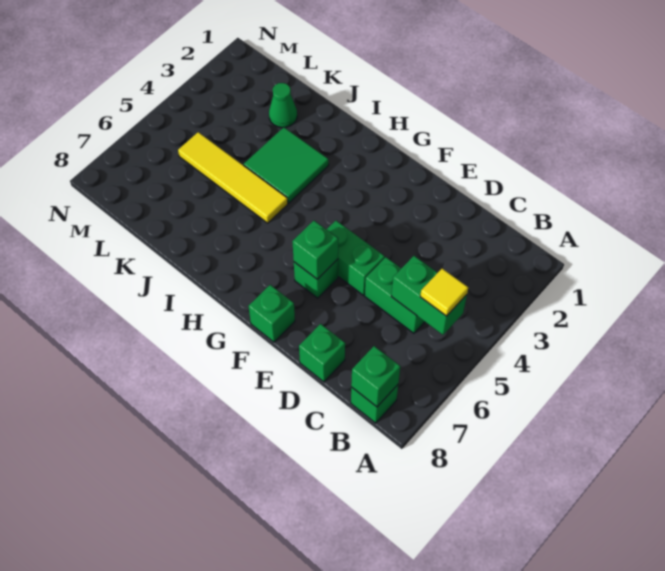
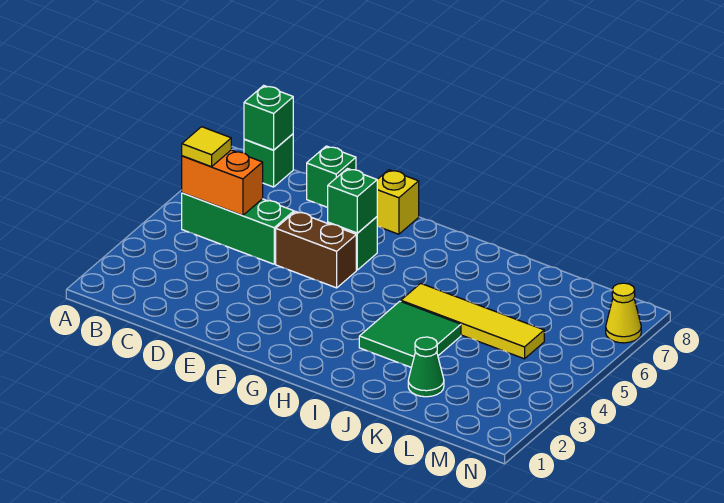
green brick B5:C5 level 2 -> orange brick B5:C5 level 2
green brick C5:D5 level 1 -> green brick B5:D5 level 1
green brick E5:F5 level 1 -> brown brick E5:F5 level 1
green brick F8 level 1 -> yellow brick F8 level 1
none -> yellow cone N7 level 1

